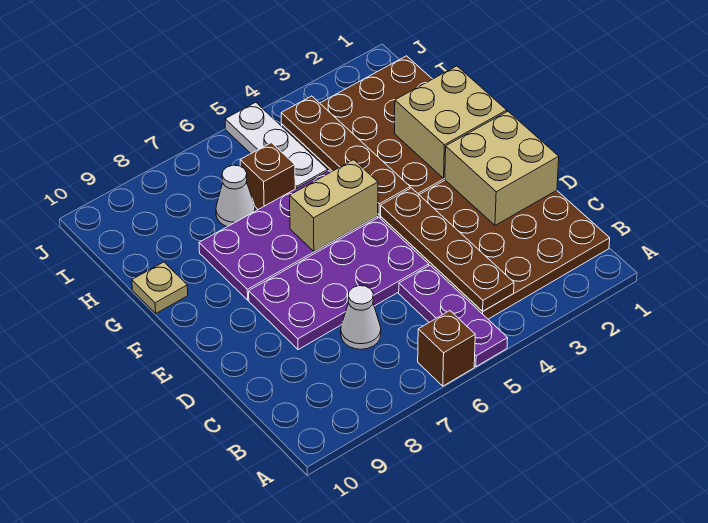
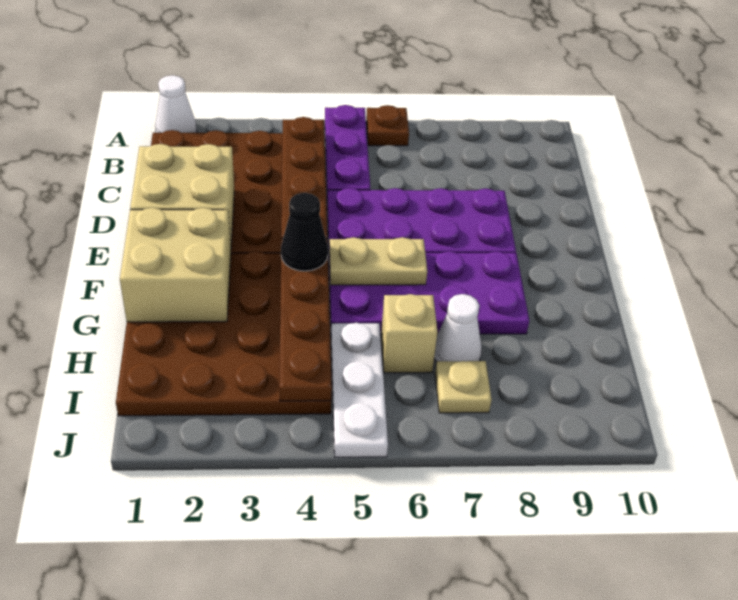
brown brick A6 level 1 -> brown plate A6 level 1
white cone C7 level 1 -> white cone A1 level 1
none -> black cone F4 level 3
tan brick F5:F6 level 2 -> tan plate F5:F6 level 2
tan plate G10 level 1 -> tan plate I7 level 1
brown brick H6 level 1 -> tan brick H6 level 1

